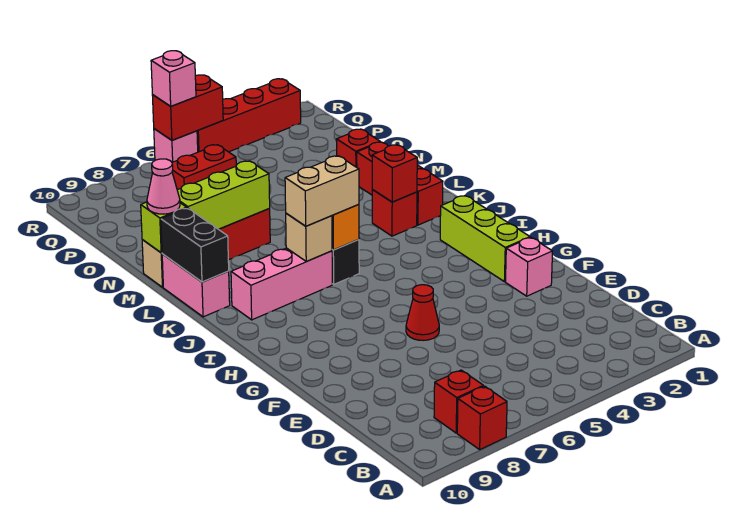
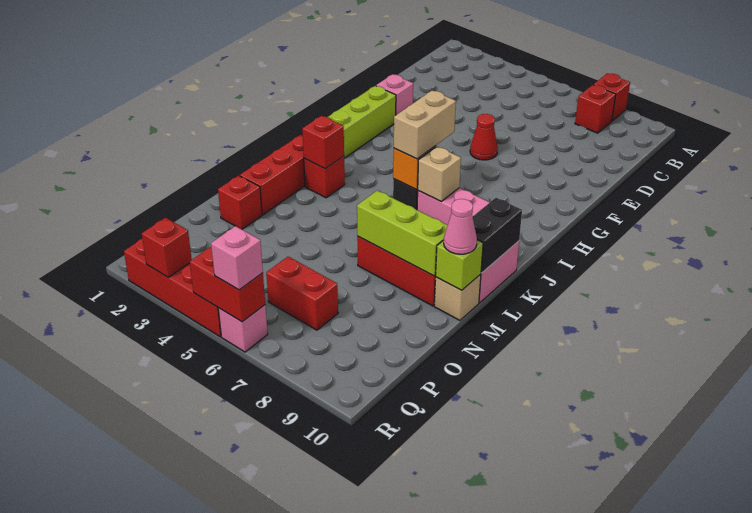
tan brick J6:J7 level 3 -> tan brick I6:J6 level 3
none -> red brick R3 level 2

